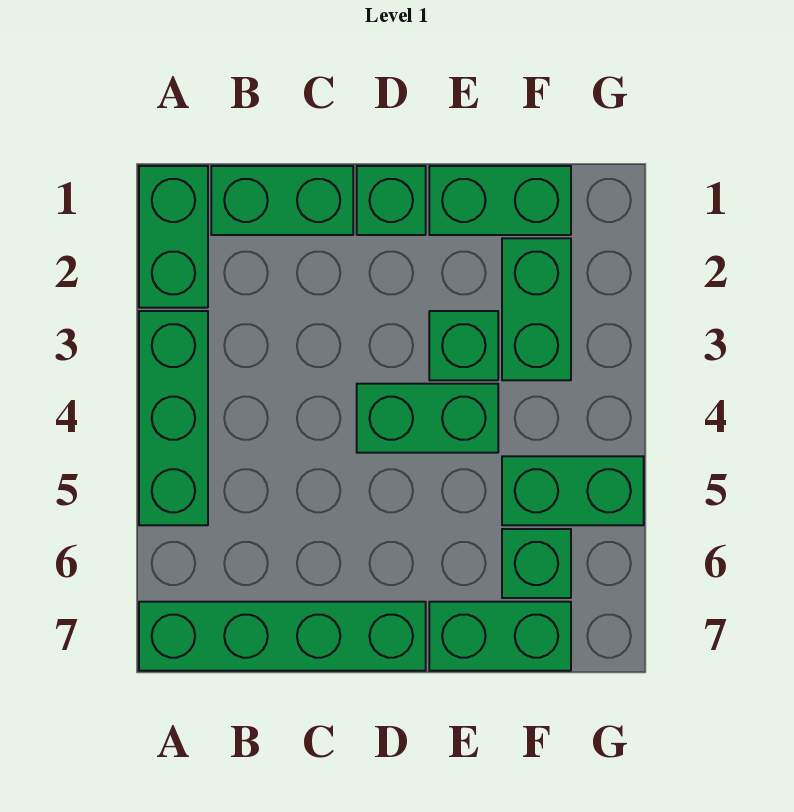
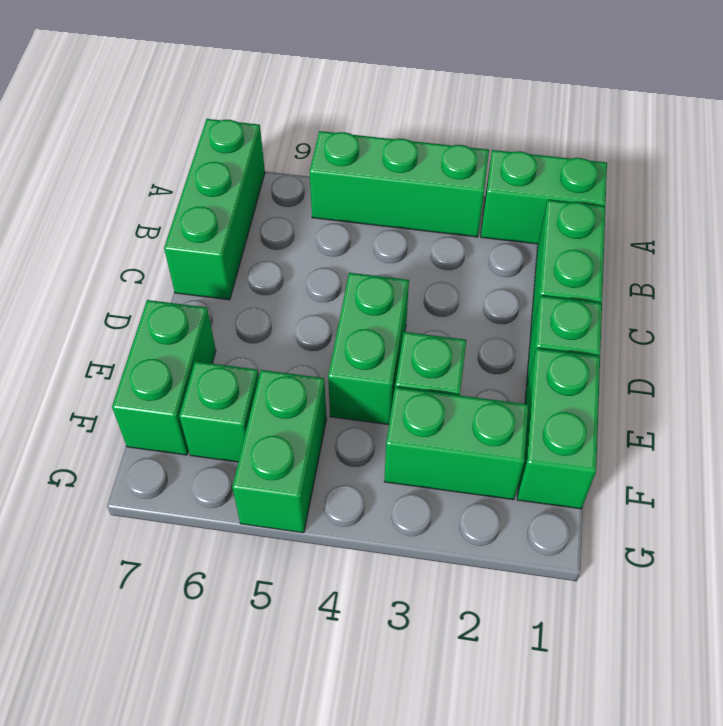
green brick A7:D7 level 1 -> green brick A7:C7 level 1

